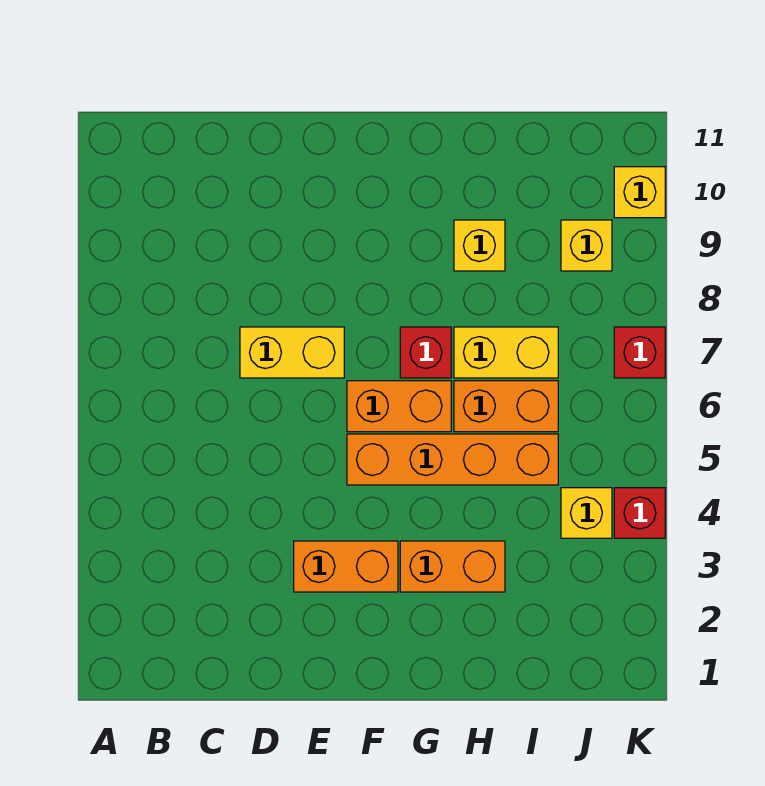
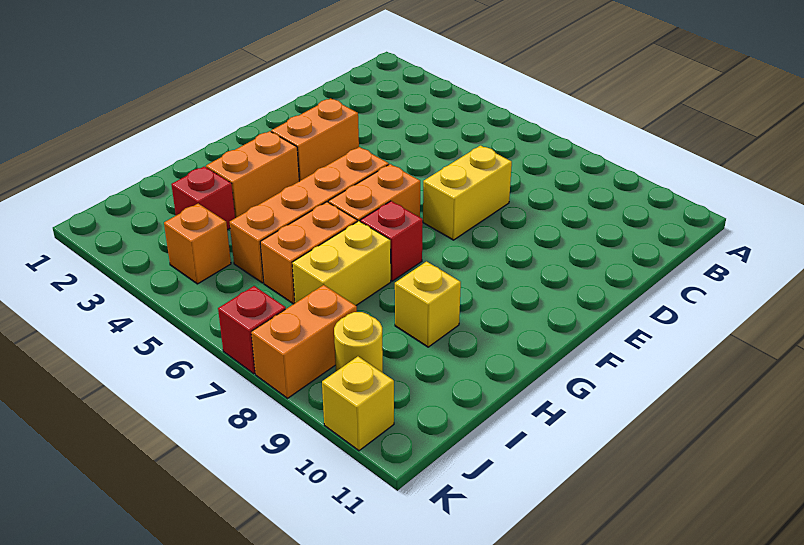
yellow brick J4 level 1 -> orange brick J4 level 1
none -> orange brick J8:K8 level 1
yellow brick J9 level 1 -> yellow round brick J9 level 1
red brick K4 level 1 -> red brick I3 level 1

